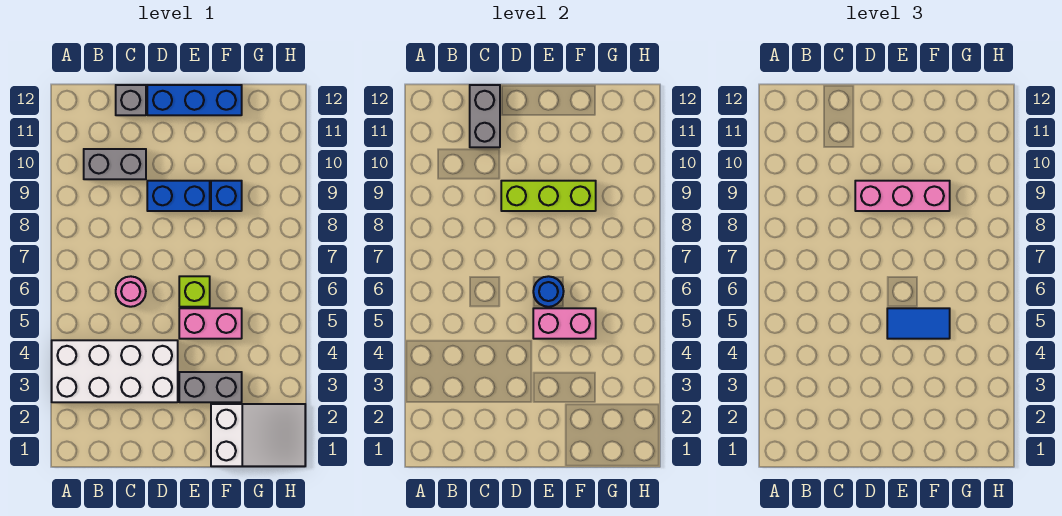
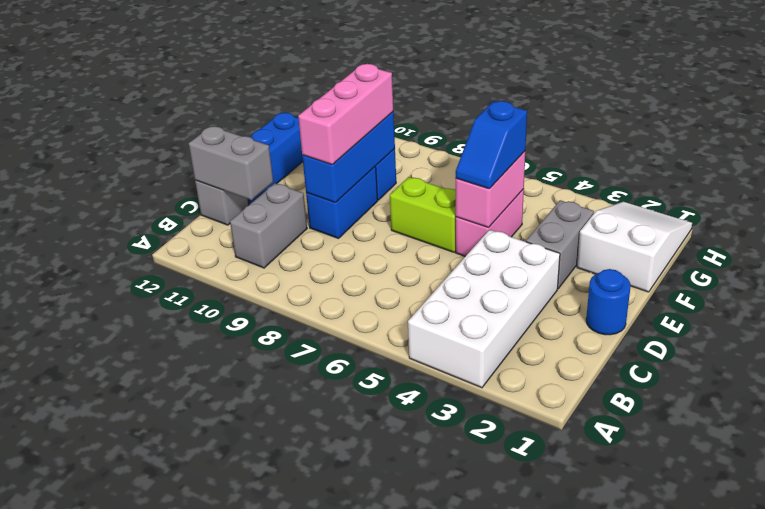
pink round brick C6 level 1 -> none
lime brick D9:F9 level 2 -> blue brick D9:F9 level 2
blue tile E5:F5 level 3 -> blue slope E5:F5 level 3 top F
lime brick E6 level 1 -> lime brick E6:E7 level 1
blue round brick E6 level 2 -> blue round brick D1 level 1

